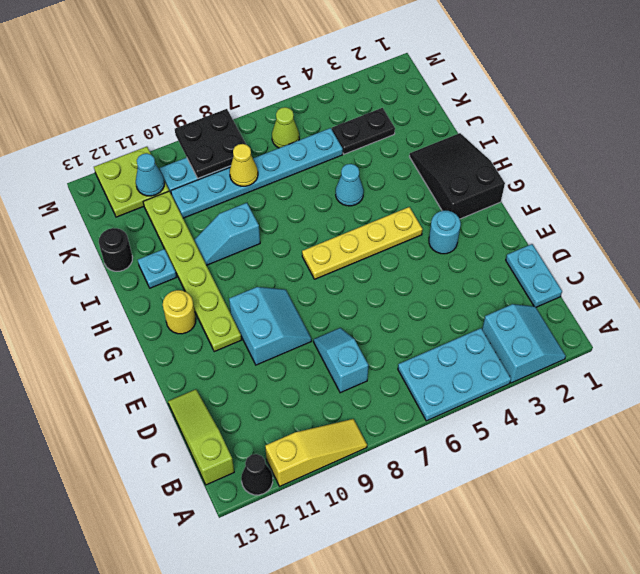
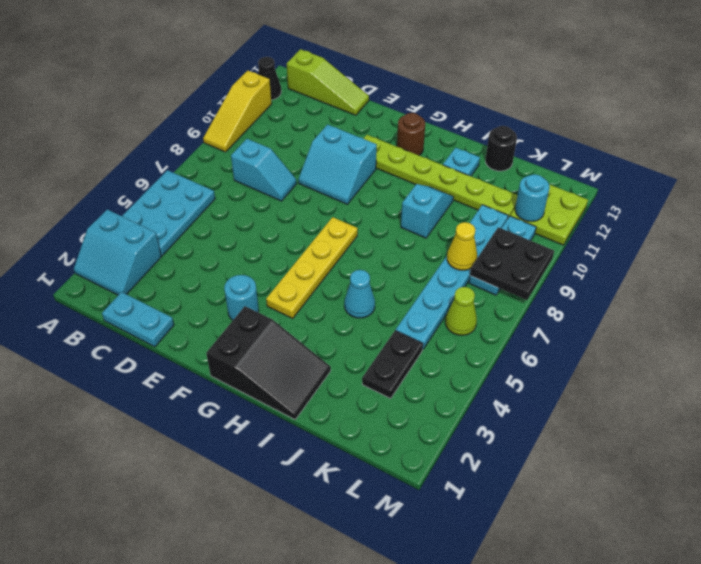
yellow round brick G12 level 1 -> brown round brick G12 level 1
cyan cone L11 level 2 -> cyan round brick L11 level 2

